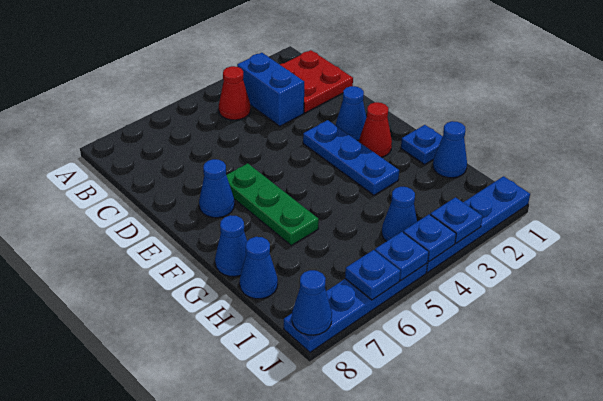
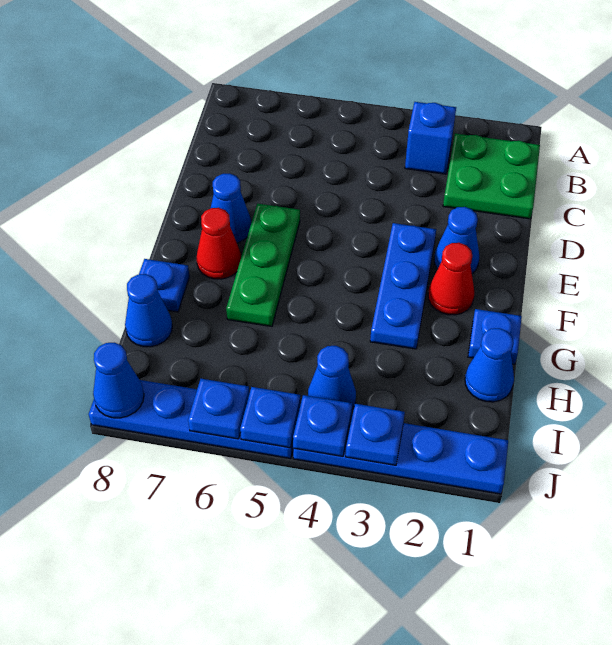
red plate B1:C2 level 1 -> green plate B1:C2 level 1
blue brick B3:C3 level 1 -> blue brick B3 level 1
red cone B4 level 1 -> red cone F7 level 1
blue cone G8 level 1 -> blue plate G8 level 1

